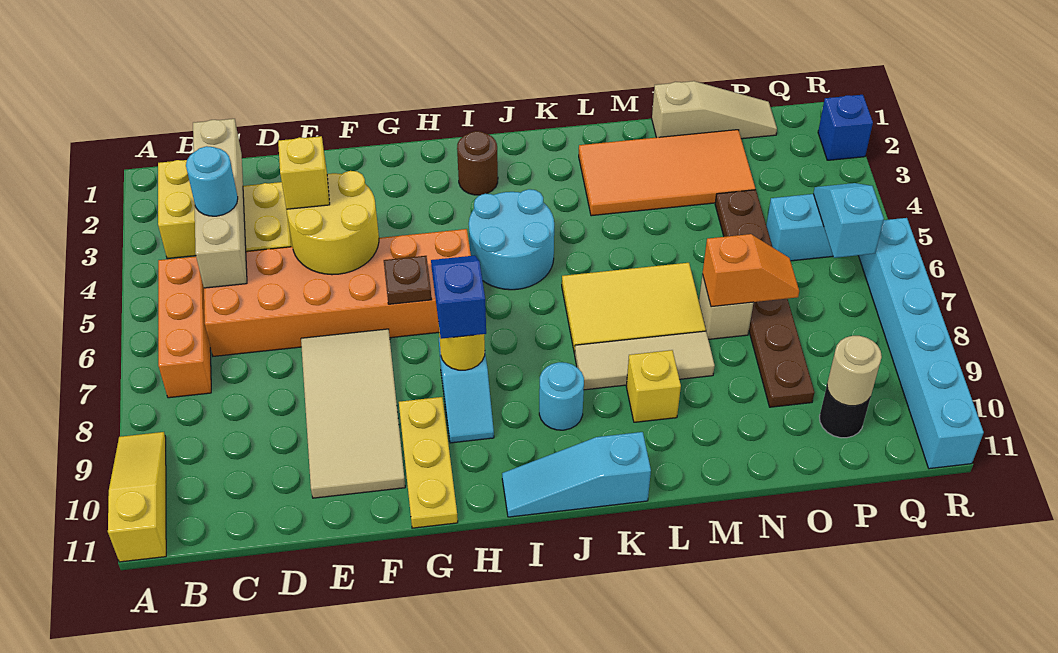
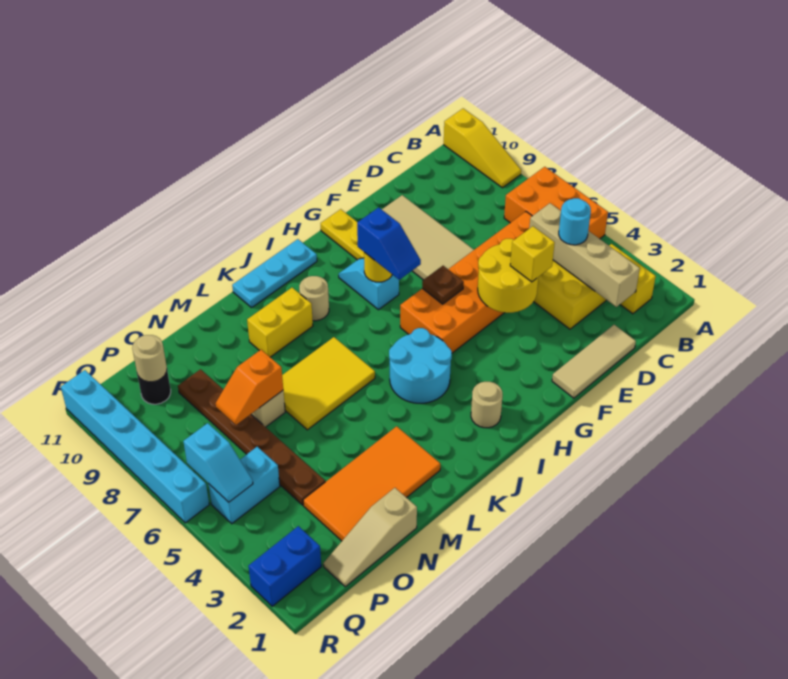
orange brick B5:B7 level 1 -> orange brick A5:B7 level 1
brown round brick I2 level 1 -> tan round brick I2 level 1
cyan slope I11:K11 level 1 top K -> cyan plate I11:K11 level 1
cyan round brick J9 level 1 -> tan round brick J9 level 1
tan tile K8:M8 level 1 -> tan tile D1:F1 level 1
yellow brick L9 level 1 -> yellow brick K9:L9 level 1
blue brick R2 level 1 -> blue brick Q2:R2 level 1

